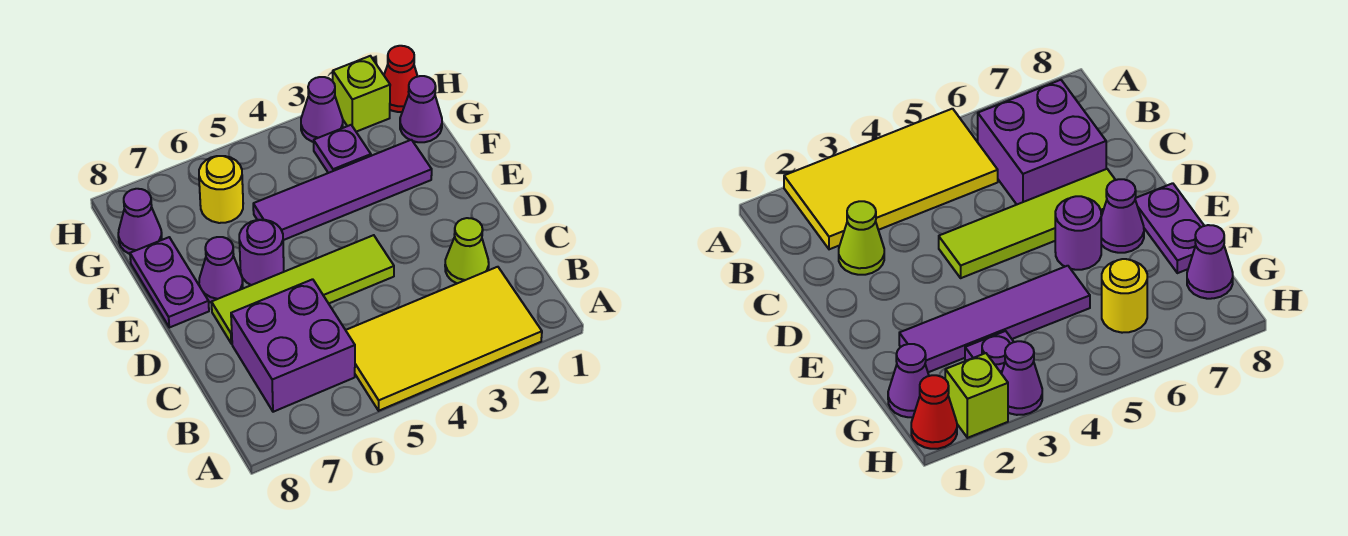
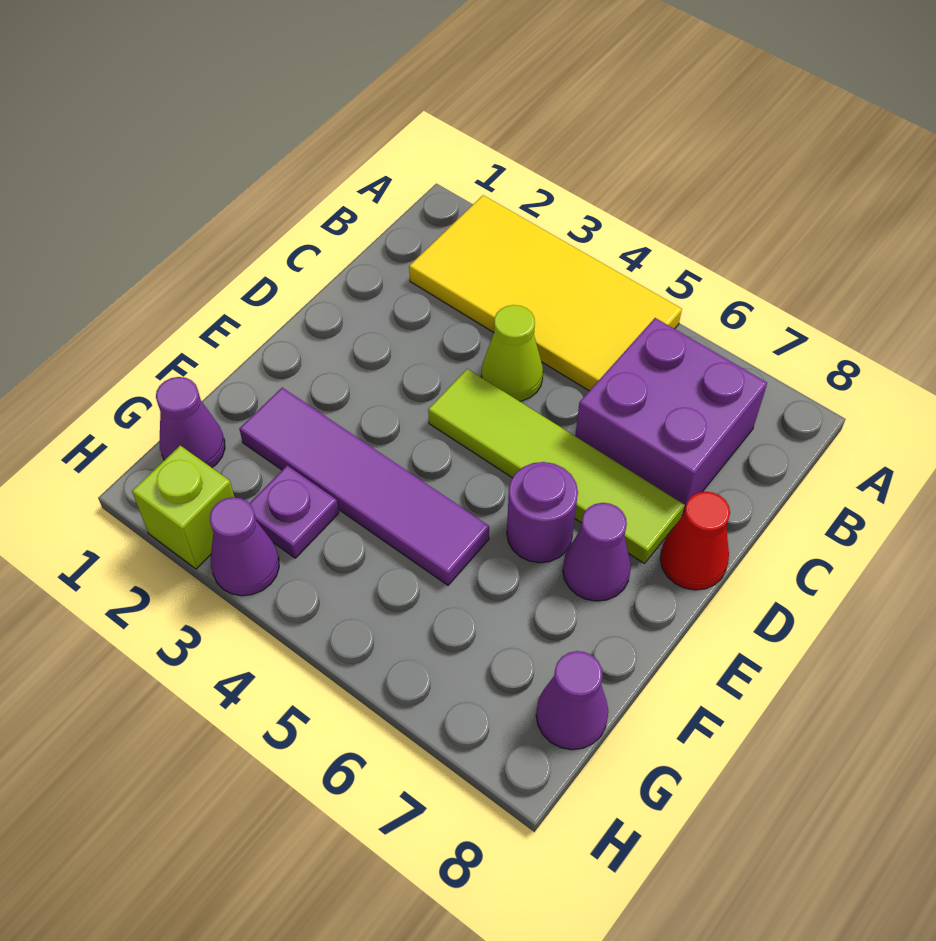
lime cone C2 level 1 -> lime cone C4 level 1
purple plate E8:F8 level 1 -> none
yellow round brick G6 level 1 -> none
red cone H1 level 1 -> red cone D8 level 1

